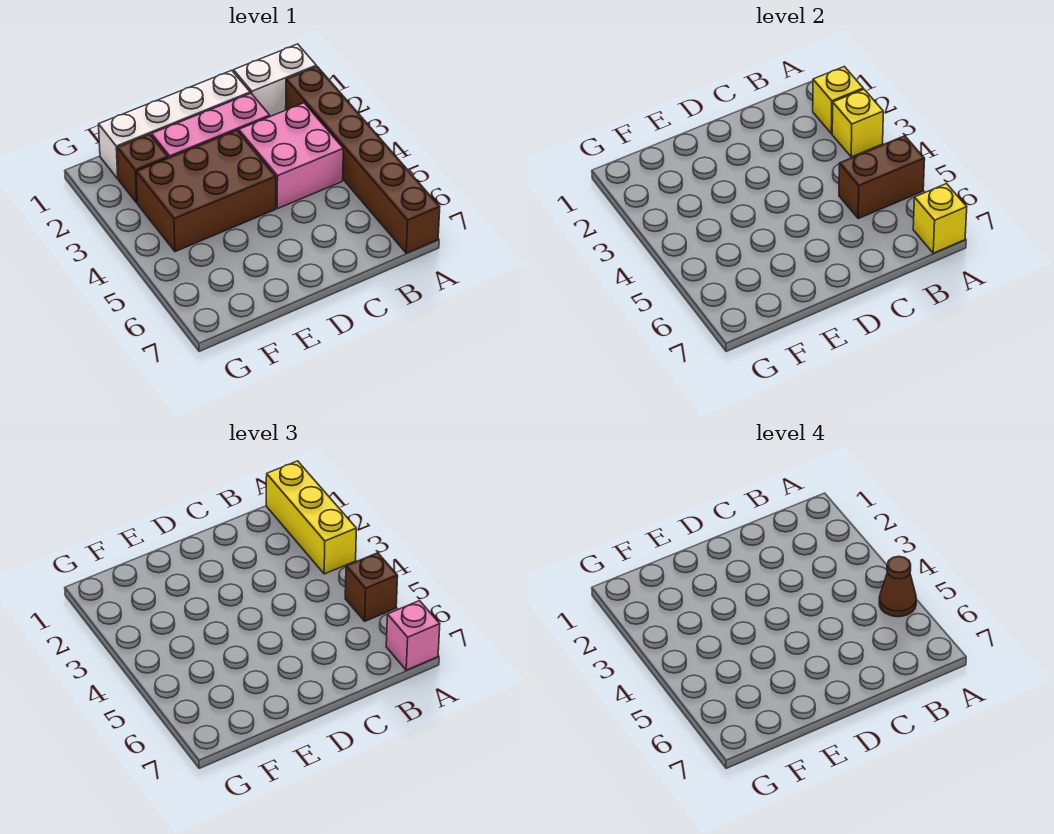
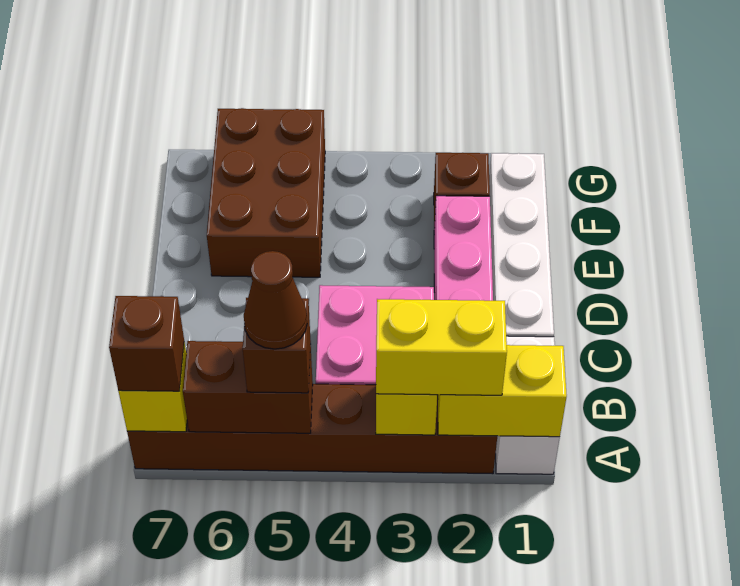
yellow brick A1:A3 level 3 -> yellow brick A2:A3 level 3
yellow brick A2 level 2 -> yellow brick A1:A2 level 2
brown brick A5:B5 level 2 -> brown brick A5:A6 level 2
pink brick A7 level 3 -> brown brick A7 level 3
brown brick D3:F4 level 1 -> brown brick E5:G6 level 1

